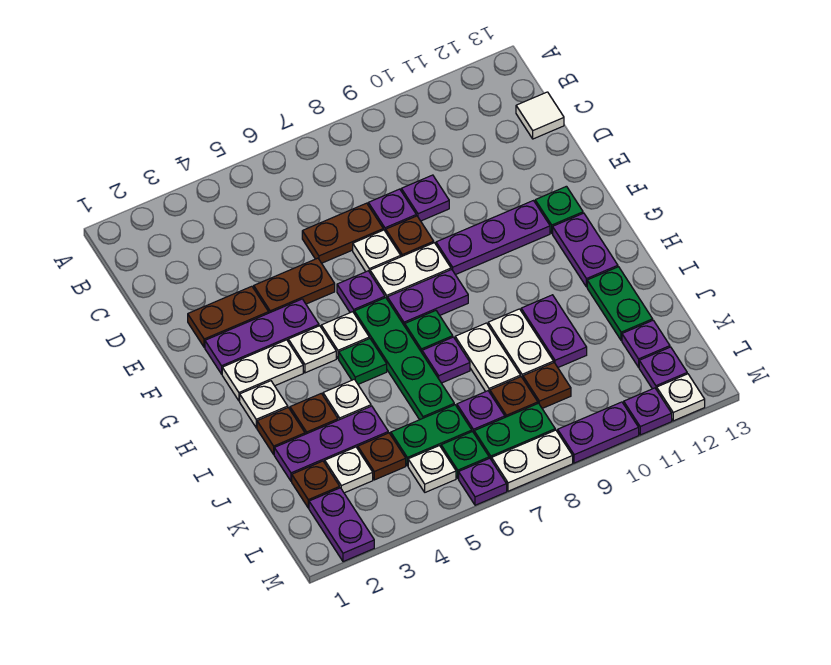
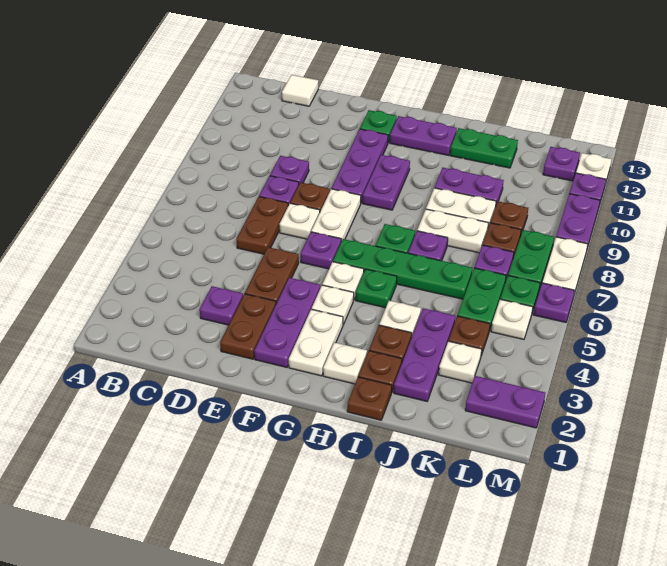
purple plate G7:G8 level 1 -> purple plate G9:G10 level 1
brown plate K2 level 1 -> brown plate I1 level 1
purple plate K12 level 1 -> purple plate D3 level 1

